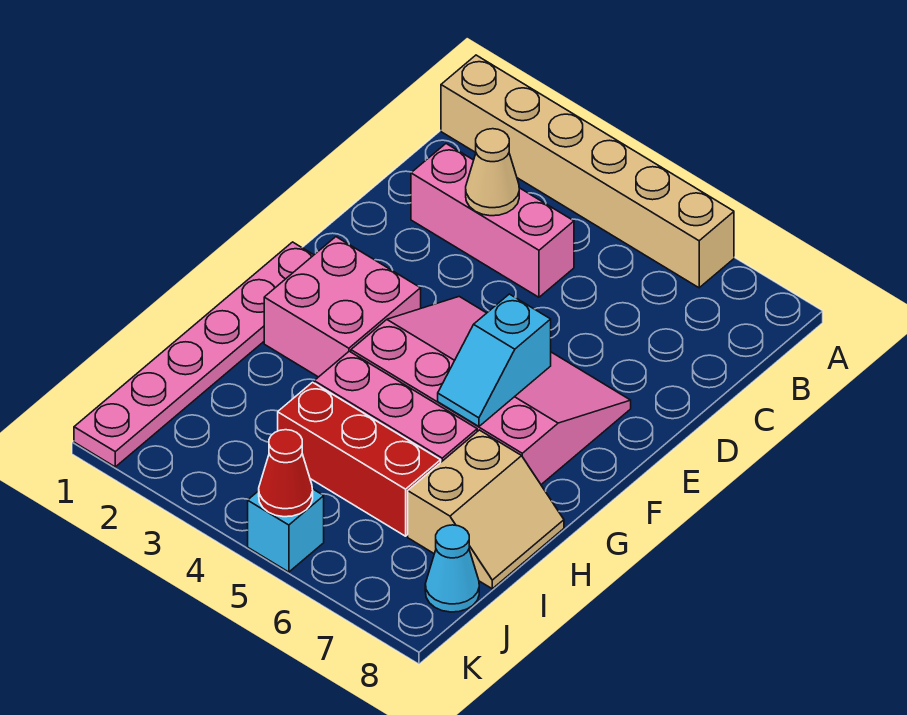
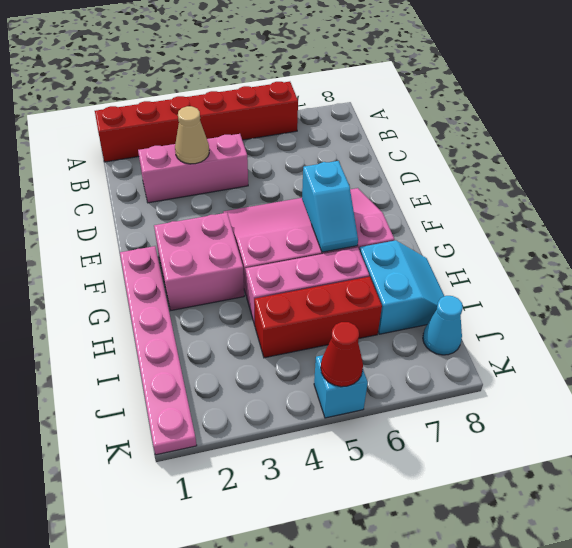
tan brick A1:A6 level 1 -> red brick A1:A6 level 1
tan slope H7:I8 level 1 top 7 -> cyan slope H7:I8 level 1 top 7

